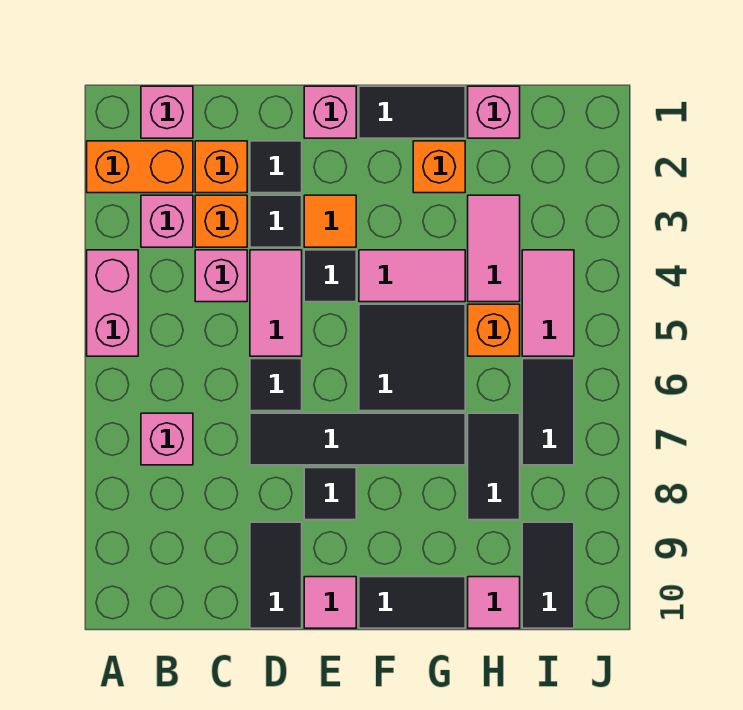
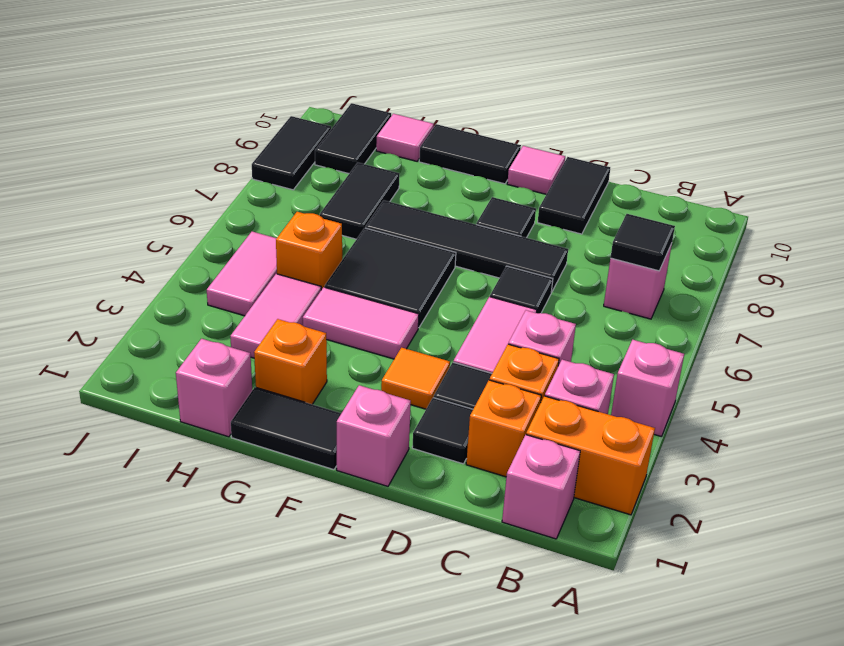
pink brick A4:A5 level 1 -> pink brick A4 level 1
black tile E4 level 1 -> black tile B7 level 2
black tile I6:I7 level 1 -> black tile J8:J9 level 1

